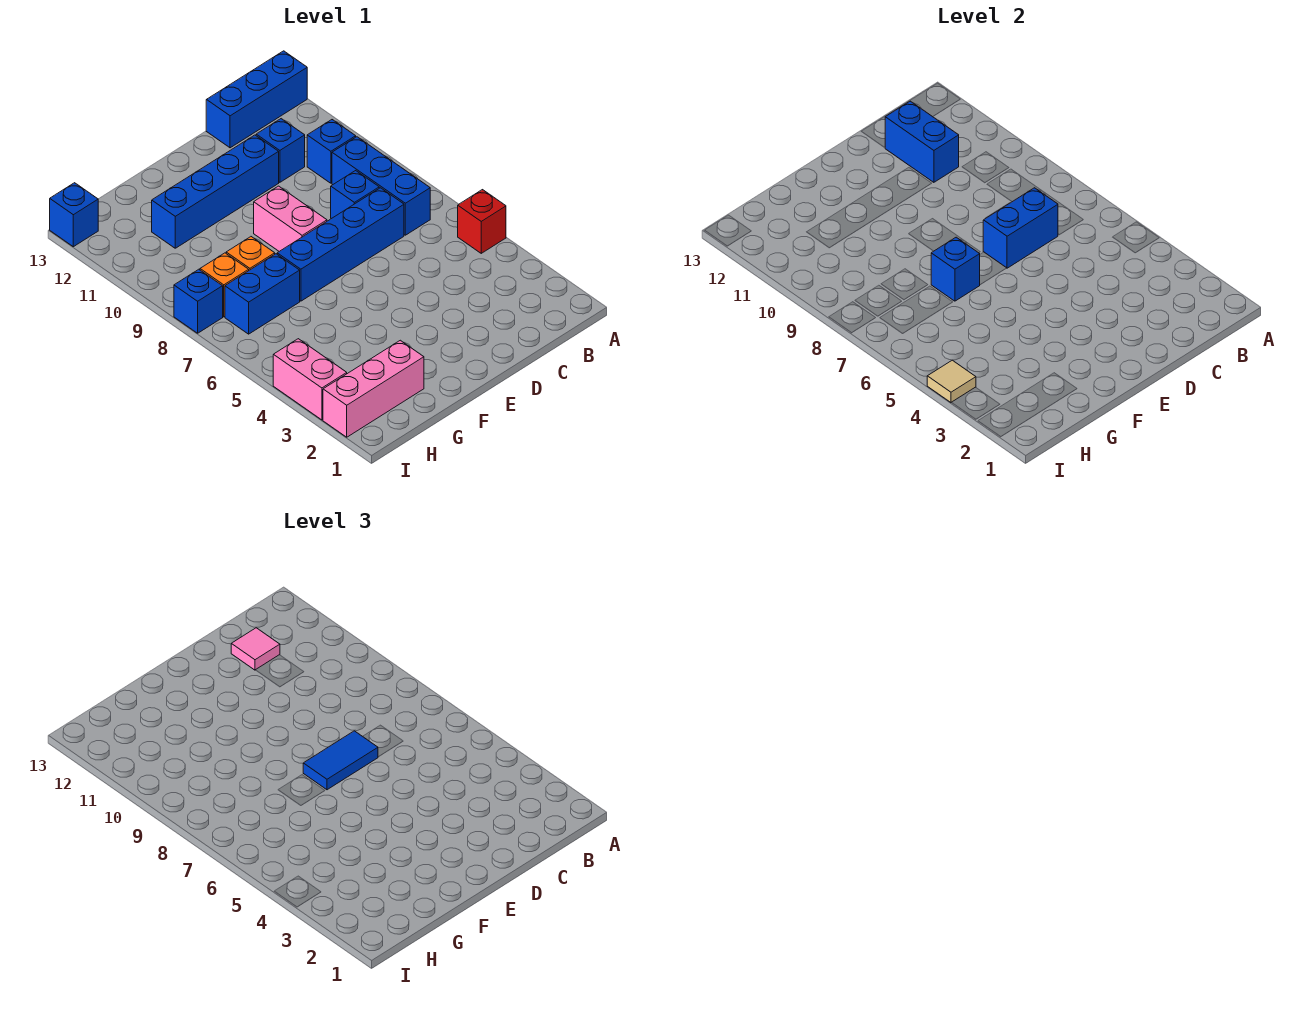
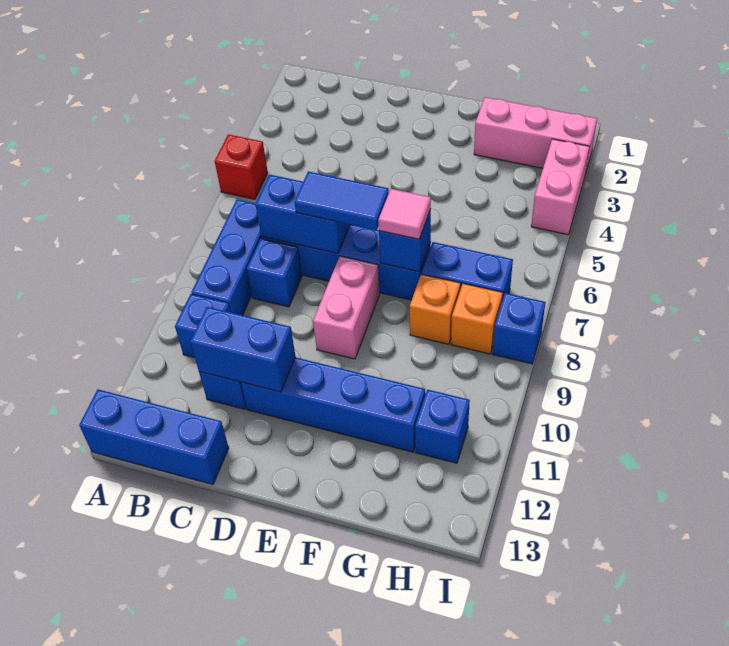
blue brick C11:C12 level 2 -> blue brick C11:D11 level 2
pink tile C12 level 3 -> pink tile F7 level 3
tan tile I4 level 2 -> none
blue brick I13 level 1 -> blue brick H11 level 1

